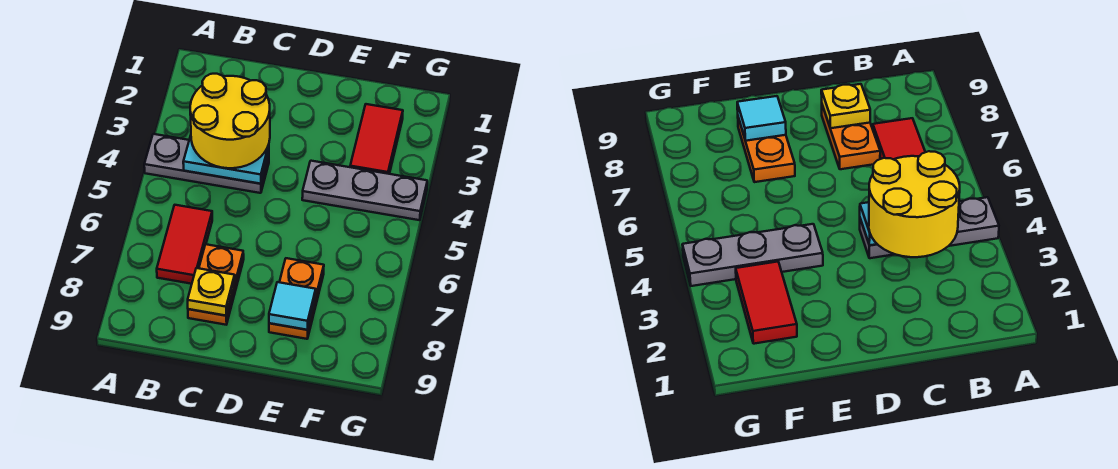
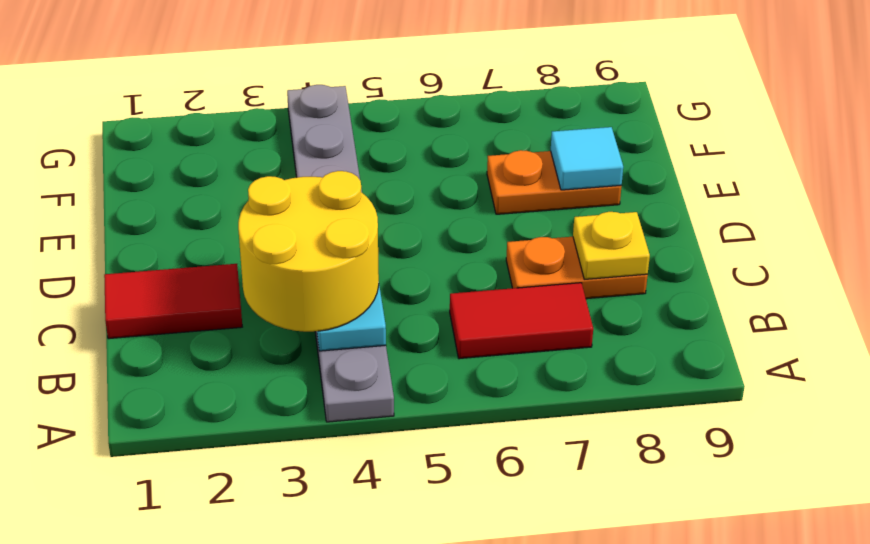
red tile F2:F3 level 1 -> red tile C1:C2 level 1

